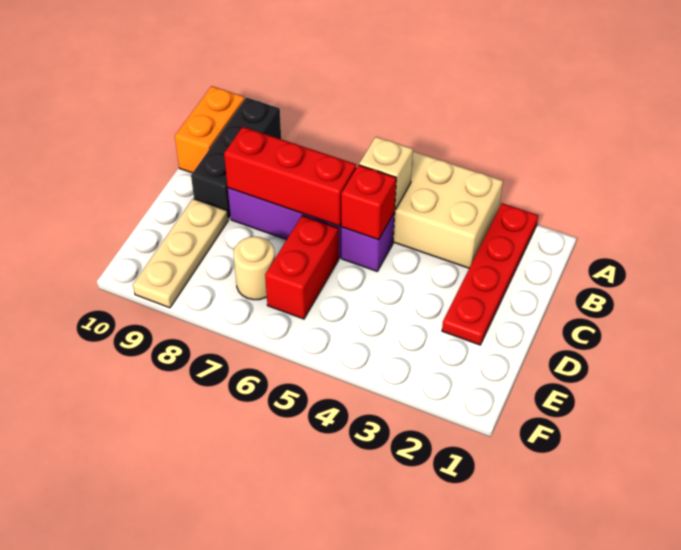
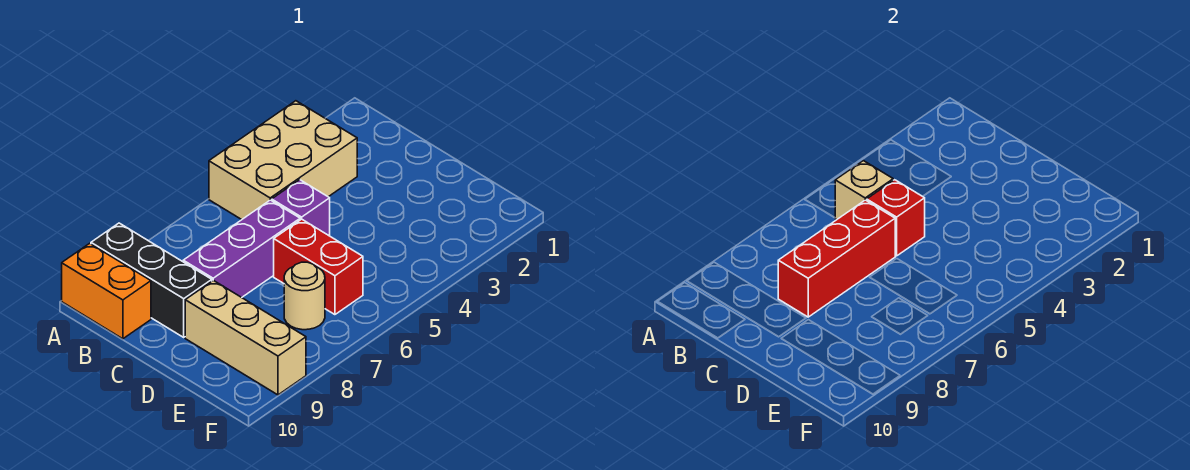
red plate A2:D2 level 1 -> none
tan plate D9:F9 level 1 -> tan brick D9:F9 level 1

